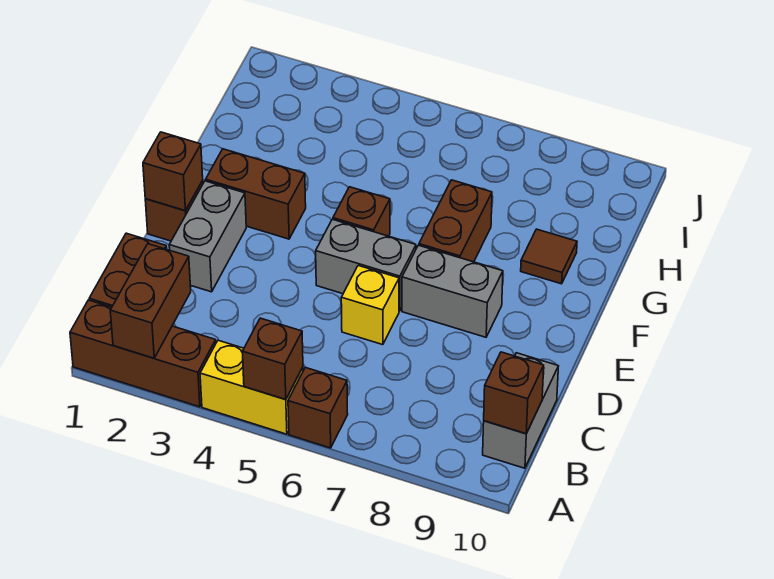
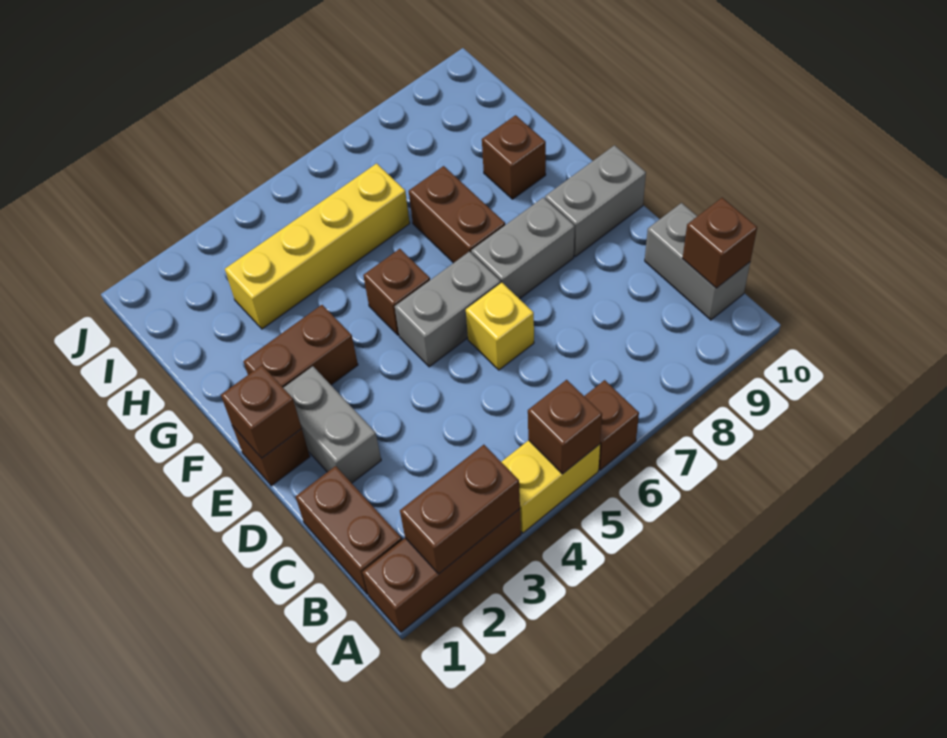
brown brick A2:B2 level 2 -> brown brick A2:A3 level 2
none -> grey brick E9:E10 level 1
brown tile G9 level 1 -> brown brick G9 level 1
none -> yellow brick H3:H6 level 1

